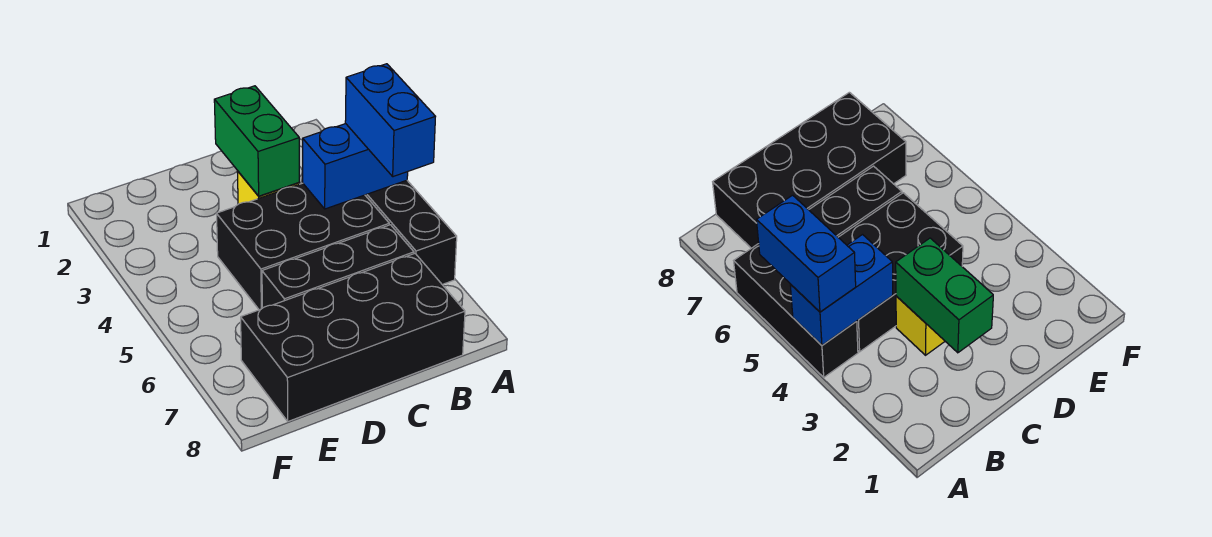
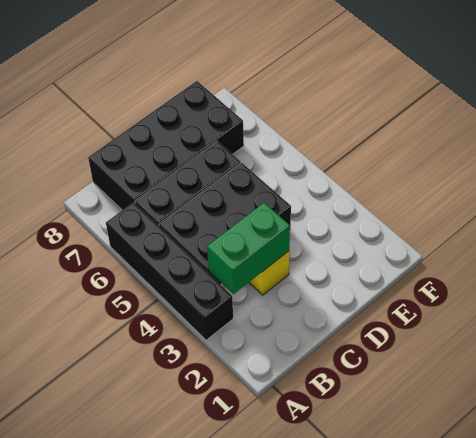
black brick A4:A6 level 1 -> black brick A3:A6 level 1
blue brick A4:B4 level 2 -> none
blue brick A4:A5 level 3 -> none
green brick C2:C3 level 2 -> green brick B3:C3 level 2

